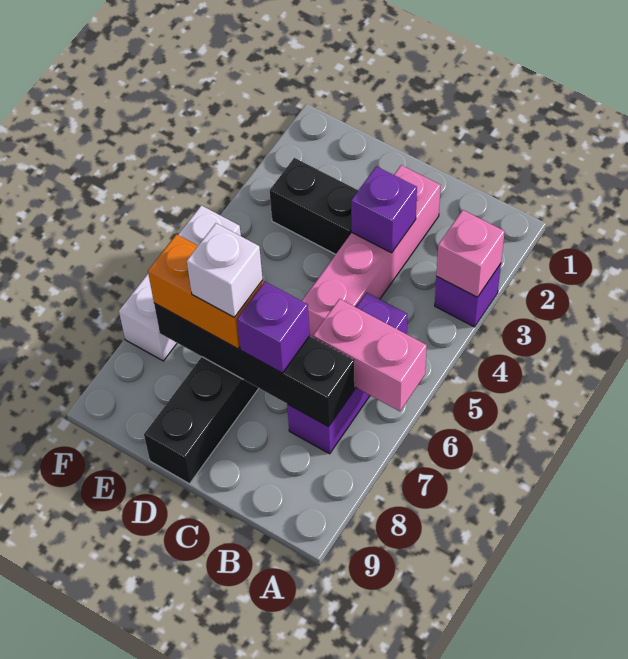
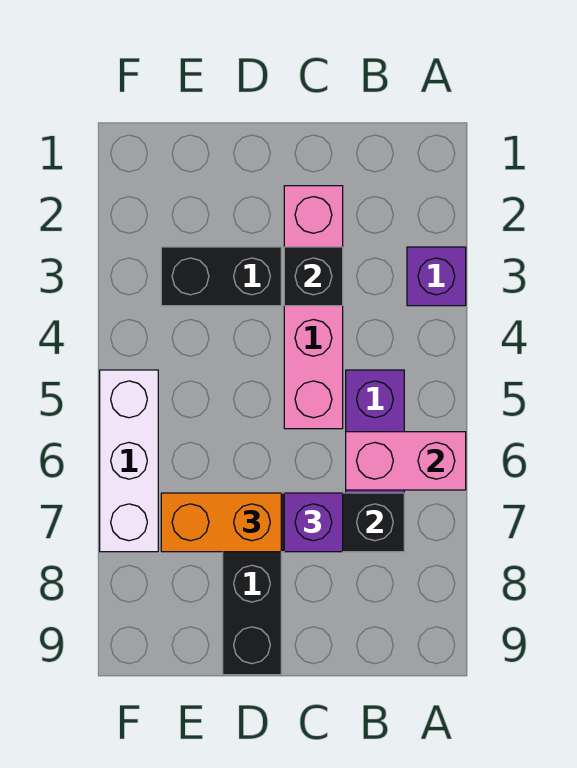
pink brick A3 level 2 -> none
purple brick C3 level 2 -> black brick C3 level 2
white brick D7 level 4 -> none

